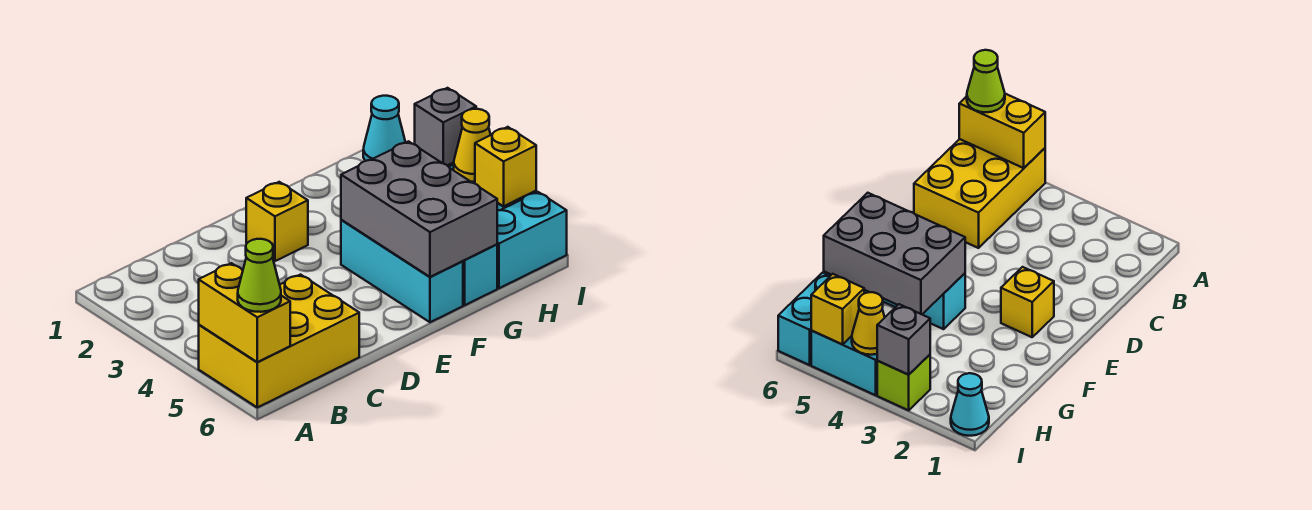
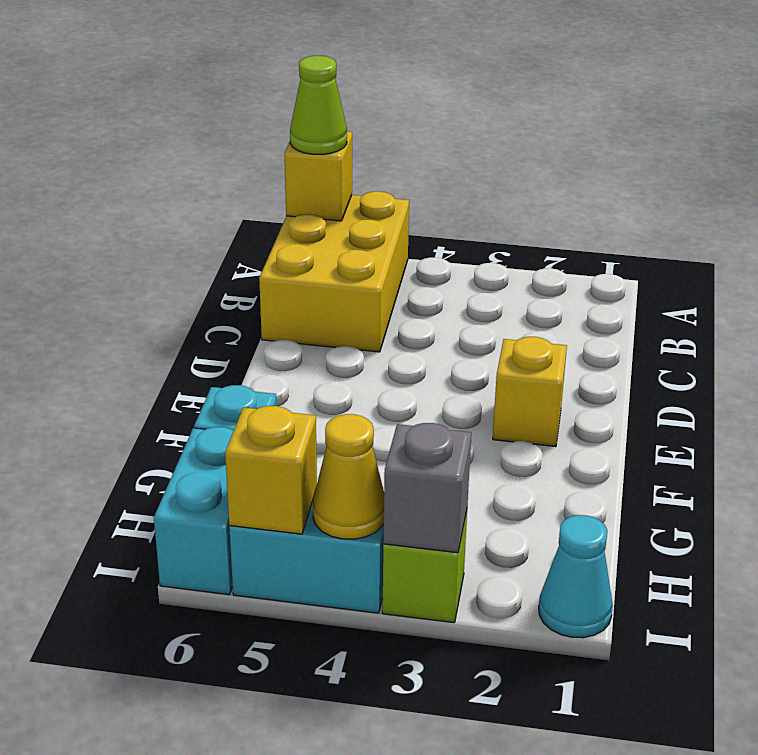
yellow brick A5:A6 level 2 -> yellow brick A6 level 2
cyan brick F4:F6 level 1 -> none
grey brick F4:G6 level 2 -> none

